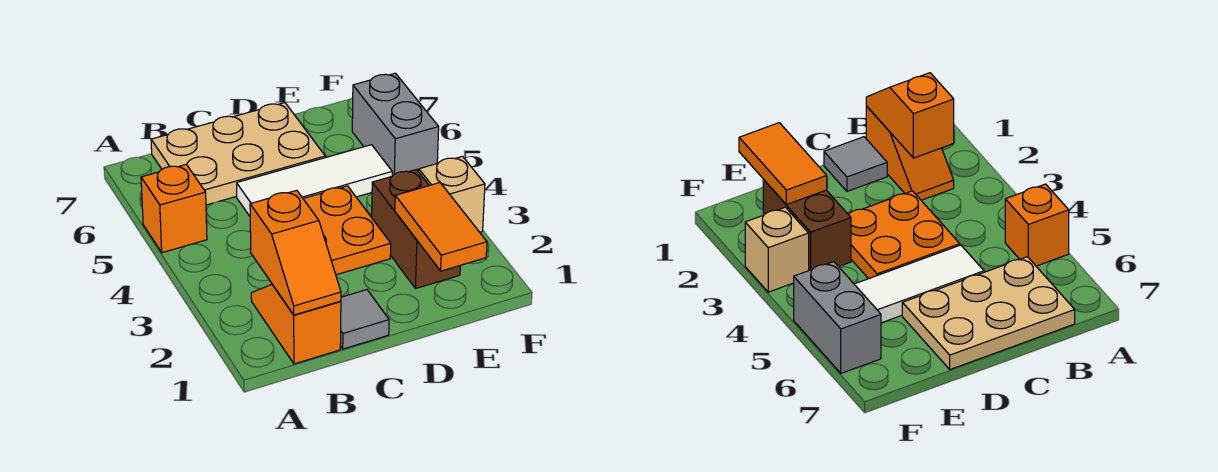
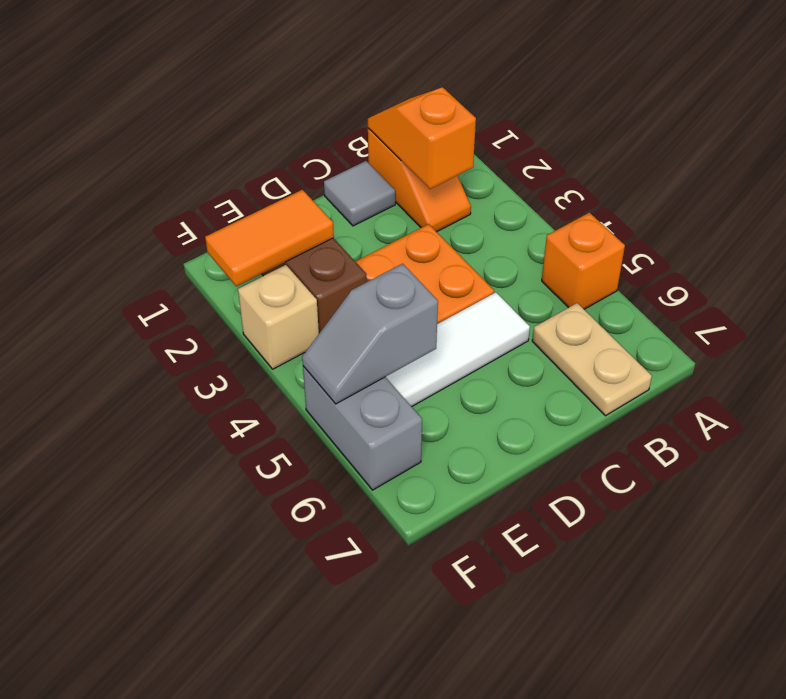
tan plate B6:D7 level 1 -> tan plate B6:B7 level 1
orange tile E1:E2 level 2 -> orange tile E2:F2 level 2
none -> grey slope E5:F5 level 2 top E

